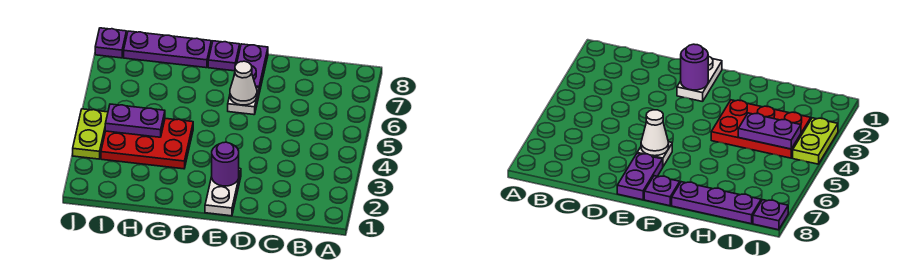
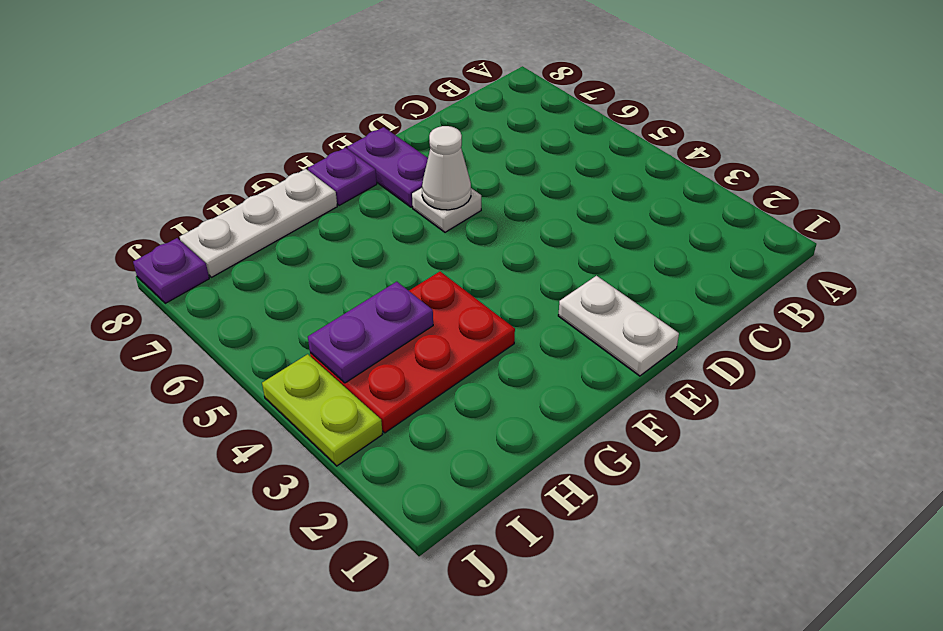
purple round brick E2 level 2 -> none
purple plate G8:I8 level 1 -> white plate G8:I8 level 1

